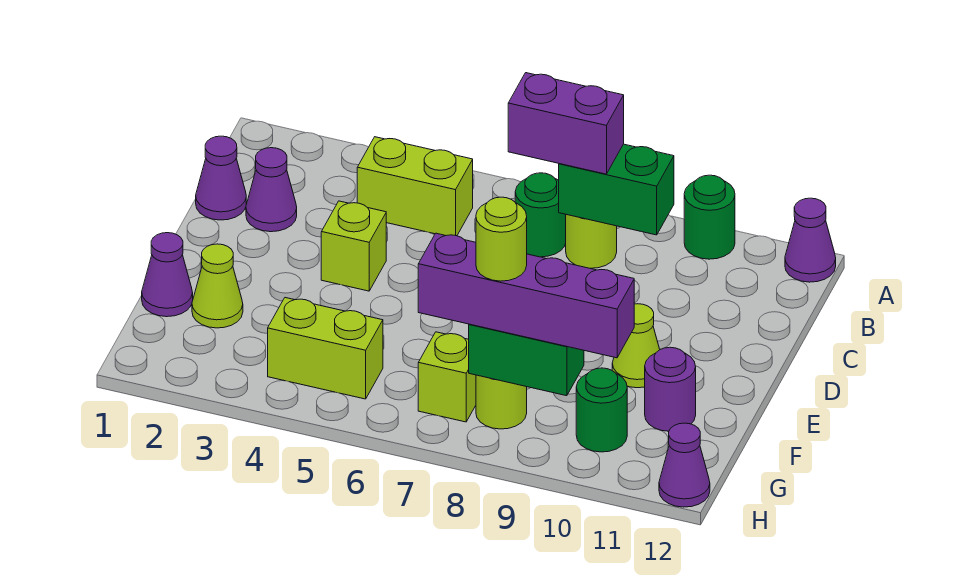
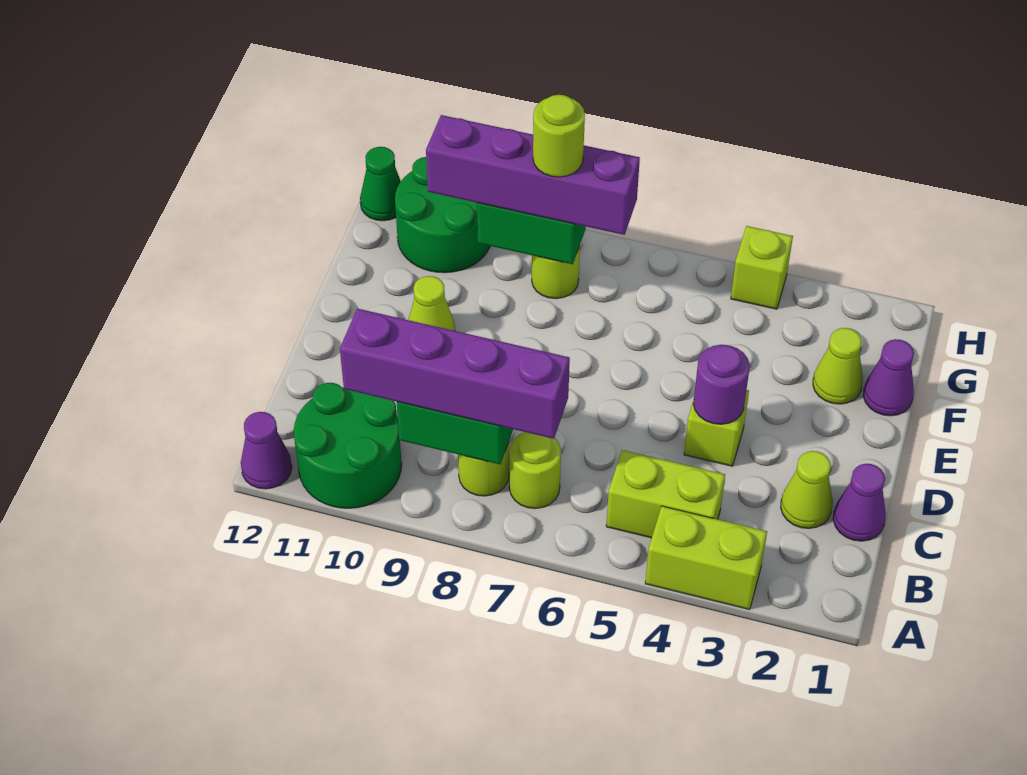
green round brick A10 level 1 -> green round brick A10:B11 level 1
green round brick B7 level 1 -> lime round brick B7 level 1
purple brick B7:B8 level 3 -> purple brick B7:B10 level 3
purple cone C2 level 1 -> lime cone C2 level 1
purple round brick F11 level 1 -> purple round brick D4 level 2
lime brick G4:G5 level 1 -> lime brick A3:A4 level 1
lime brick G7 level 1 -> lime brick H4 level 1
green round brick G10 level 1 -> green round brick G10:H11 level 1
purple cone H12 level 1 -> green cone H12 level 1

